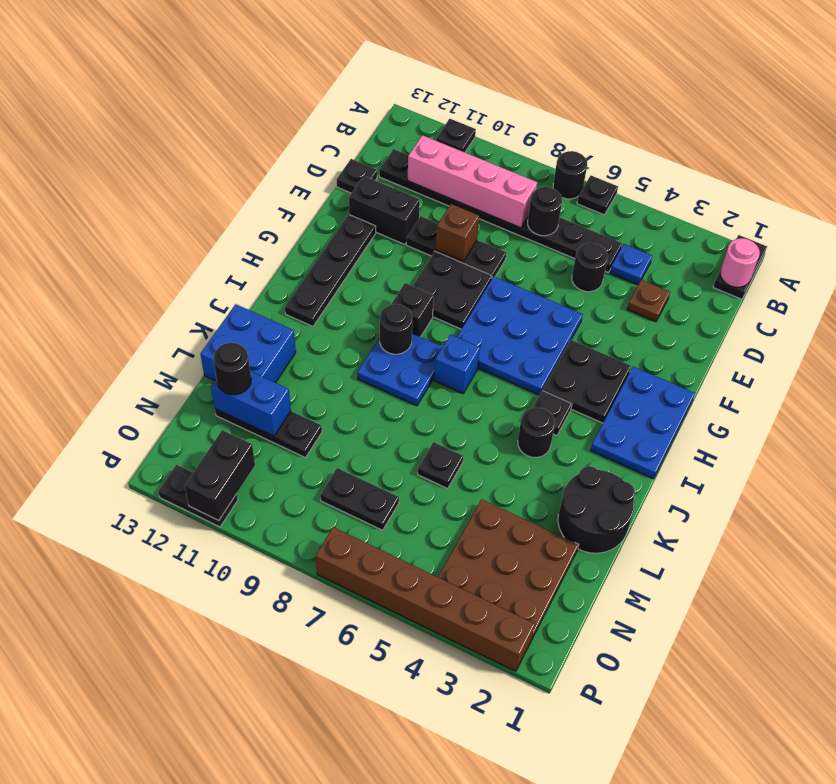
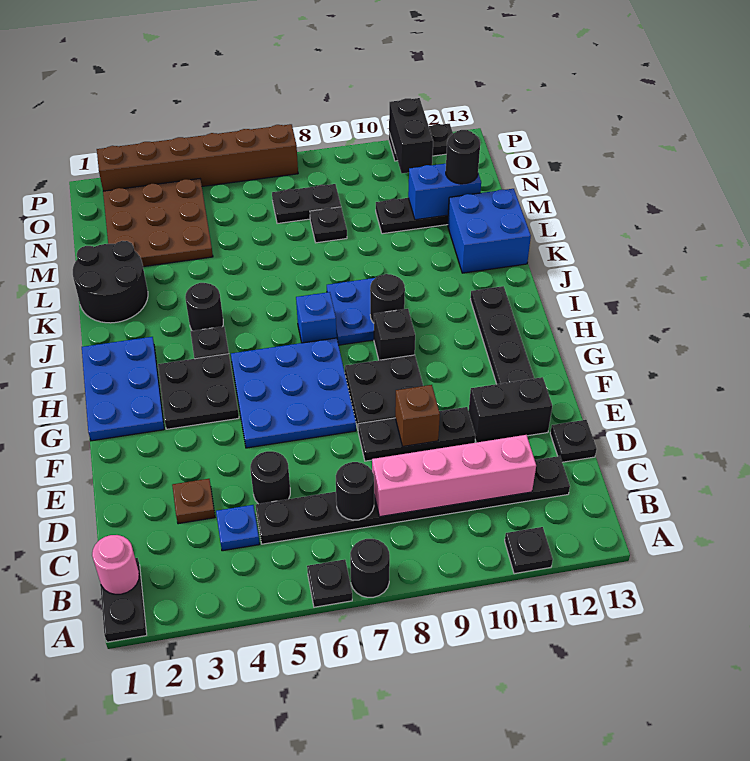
black plate L6 level 1 -> black plate M8 level 1

